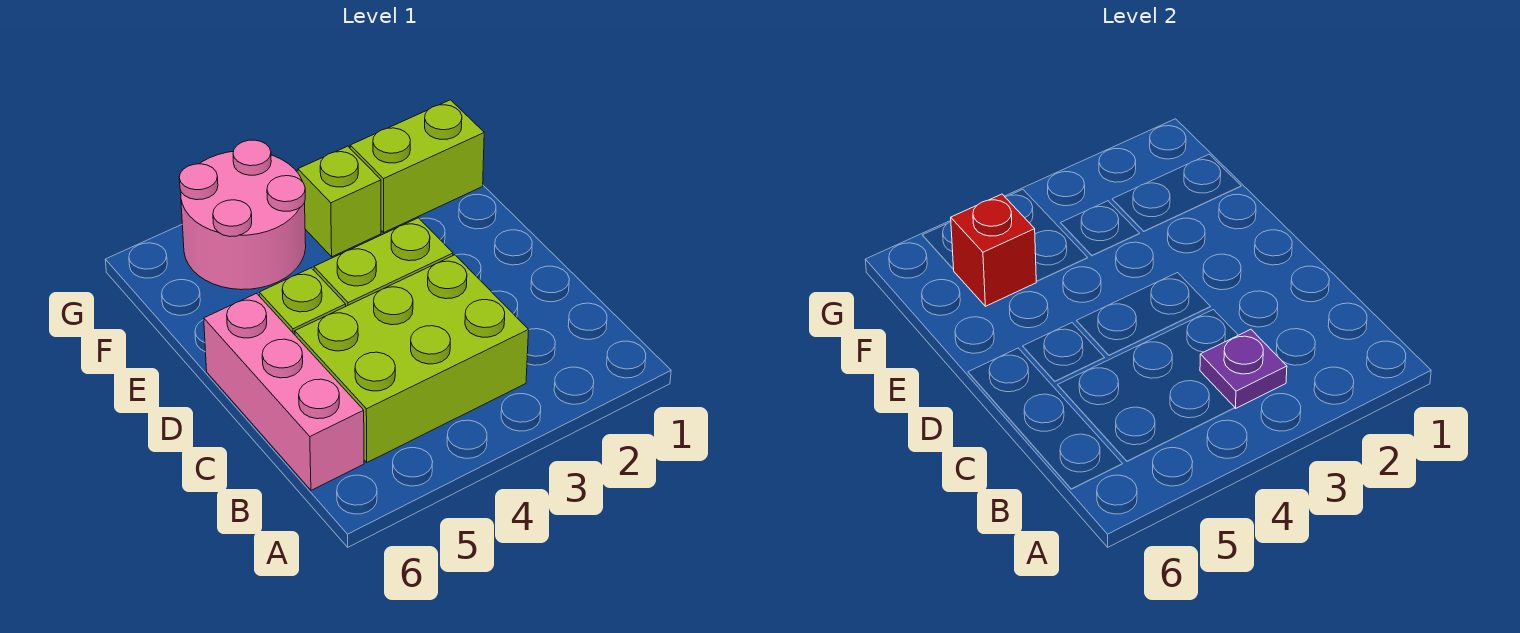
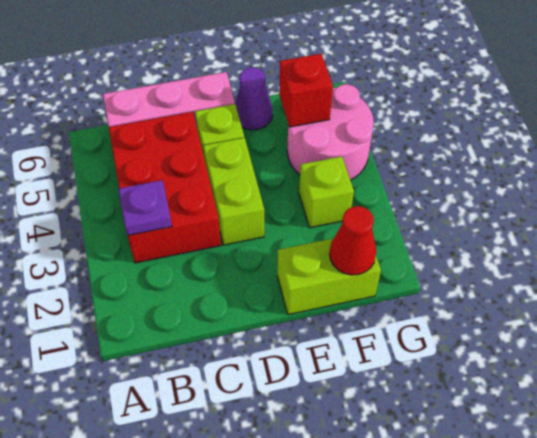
lime brick B3:C5 level 1 -> red brick B3:C5 level 1
none -> purple cone E6 level 1
lime brick F1:F2 level 1 -> lime brick E1:F1 level 1
none -> red cone F1 level 2

